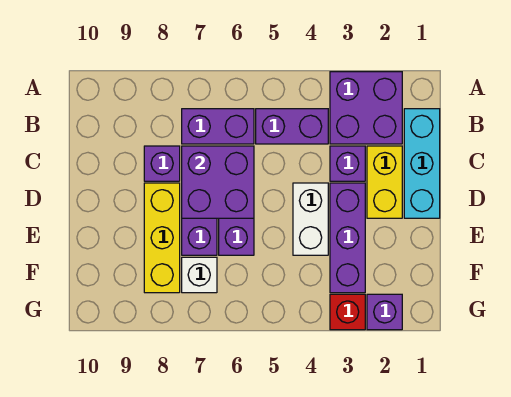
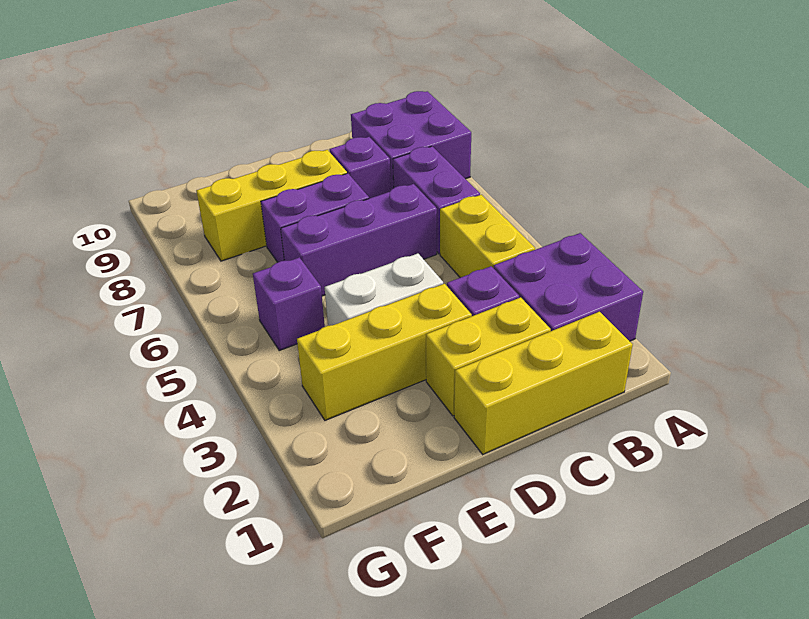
cyan brick B1:D1 level 1 -> yellow brick B1:D1 level 1
purple brick B4:B5 level 1 -> yellow brick B4:B5 level 1
purple brick C6:D7 level 2 -> purple brick A8:B9 level 1
purple brick D3:F3 level 1 -> yellow brick D3:F3 level 1
white brick F7 level 1 -> none
purple brick G2 level 1 -> purple brick F5 level 1
red brick G3 level 1 -> none

